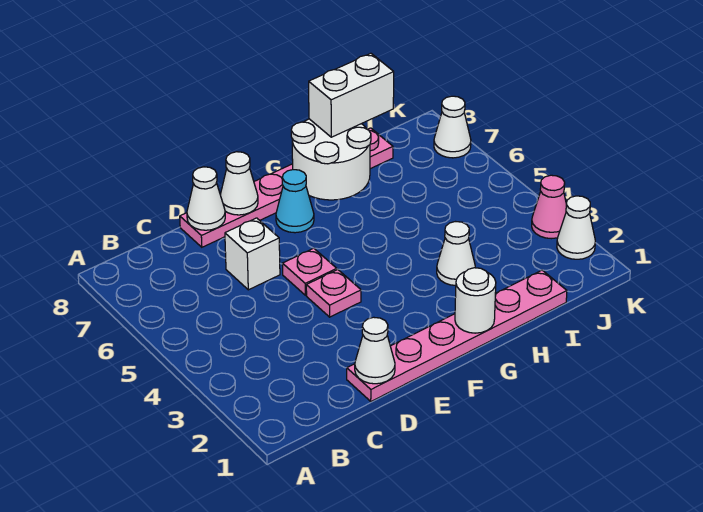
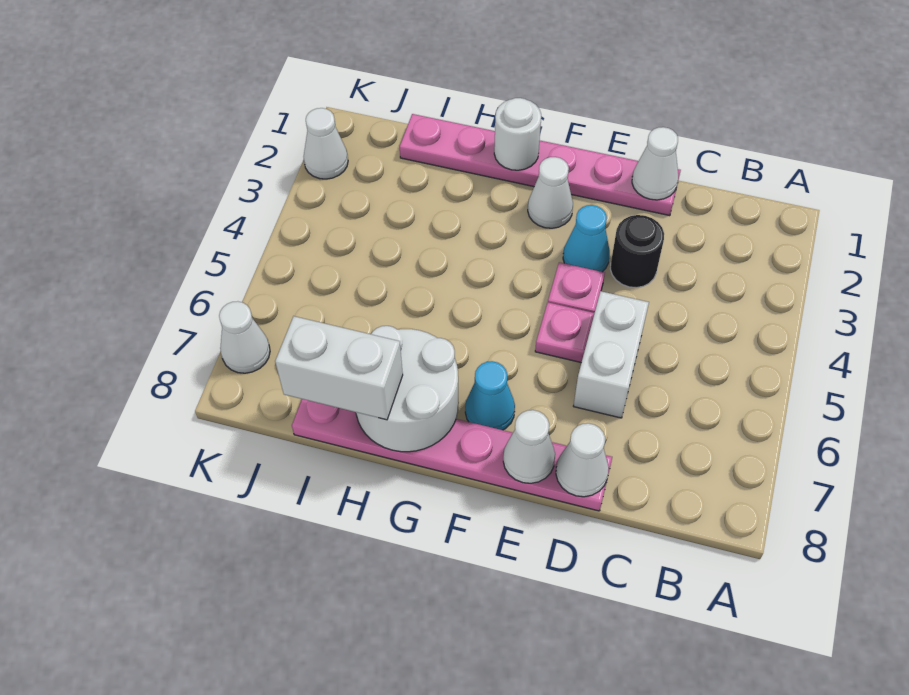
none -> black round brick D3 level 1
white brick D6 level 1 -> white brick D5:D6 level 1
none -> cyan cone E3 level 1
white cone H3 level 1 -> white cone F2 level 1
pink cone K3 level 1 -> none

